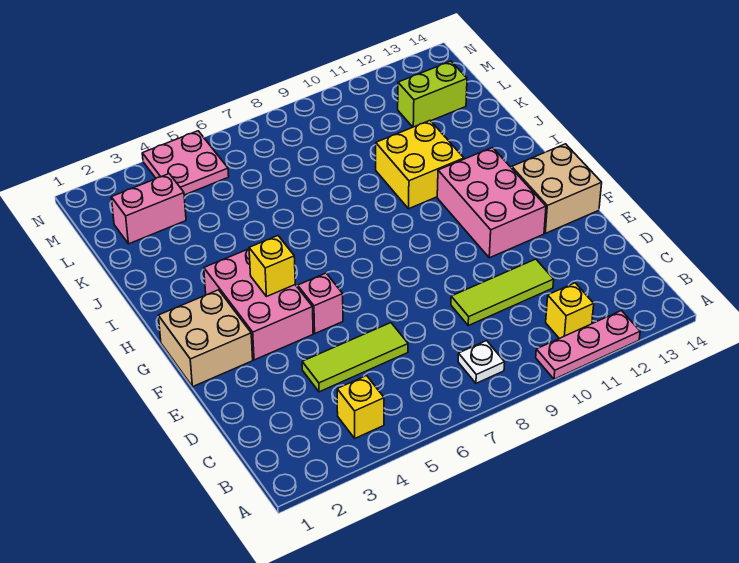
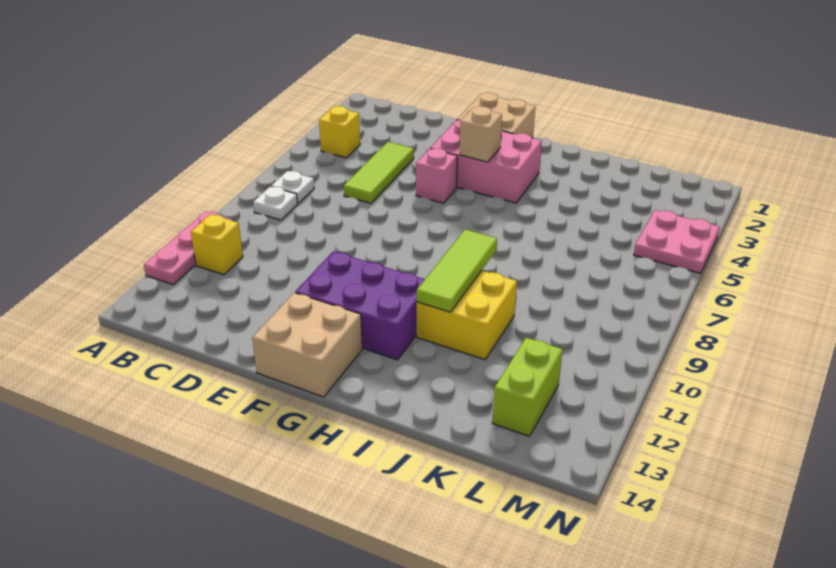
none -> white plate B7 level 1
lime tile D9:D11 level 1 -> lime tile I9:I11 level 2
pink brick F11:H12 level 1 -> purple brick F11:H12 level 1
yellow brick G4 level 2 -> tan brick G4 level 2
pink brick L2:L3 level 1 -> none

